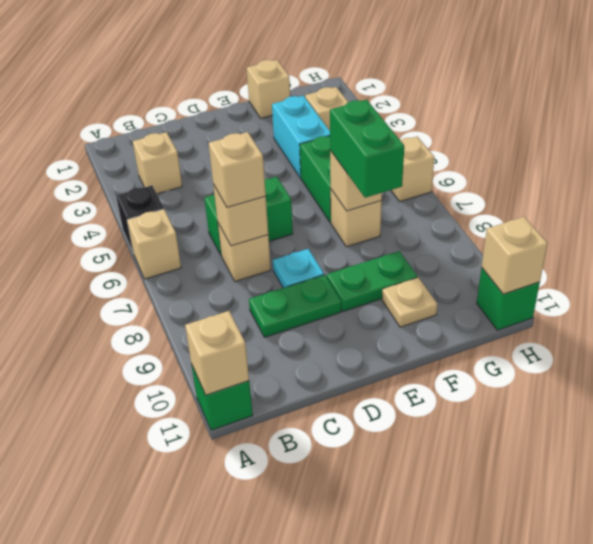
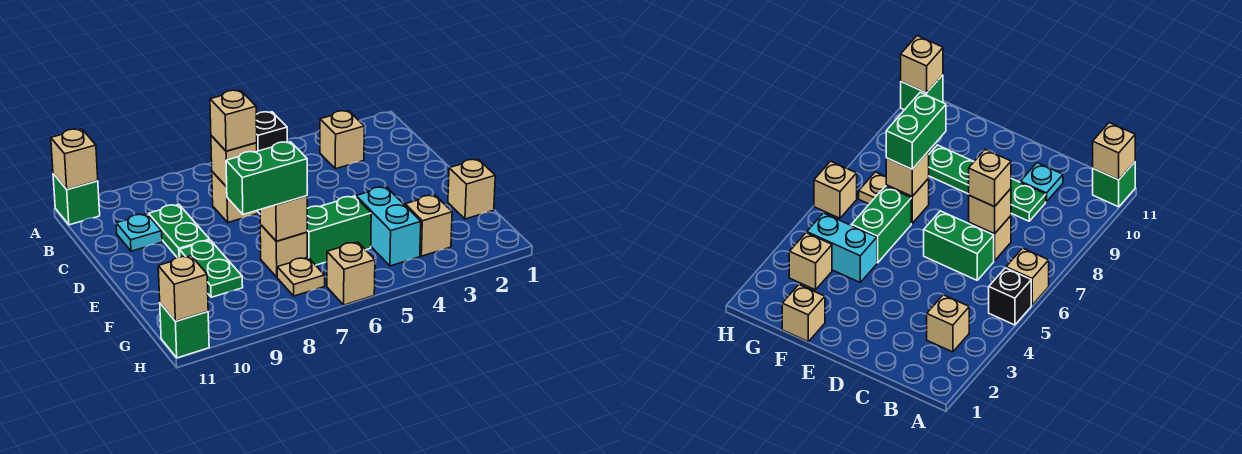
cyan plate D8 level 1 -> cyan plate C10 level 1
cyan brick F3:F4 level 1 -> cyan brick F4:G4 level 1
tan plate F10 level 1 -> tan plate G7 level 1

